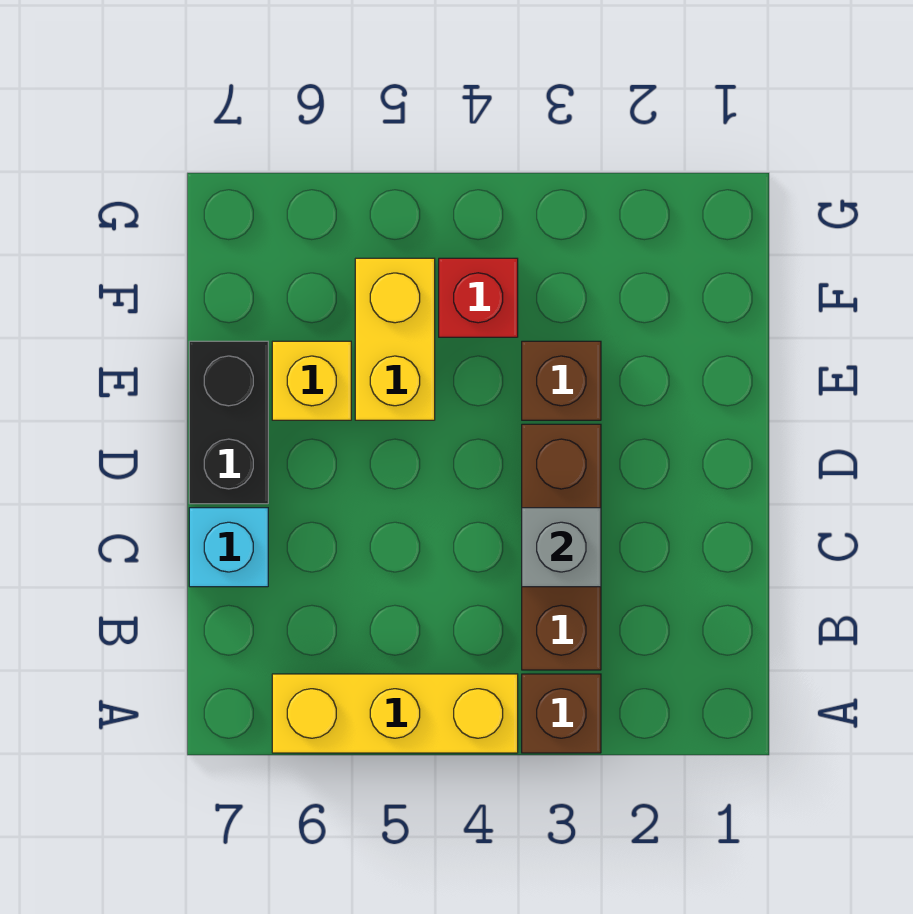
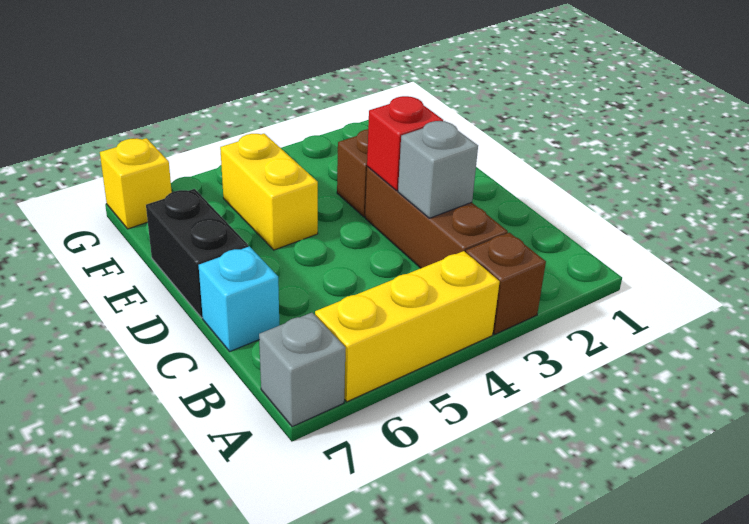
none -> grey brick A7 level 1
yellow brick E6 level 1 -> yellow brick G7 level 1
red brick F4 level 1 -> red brick D3 level 2

